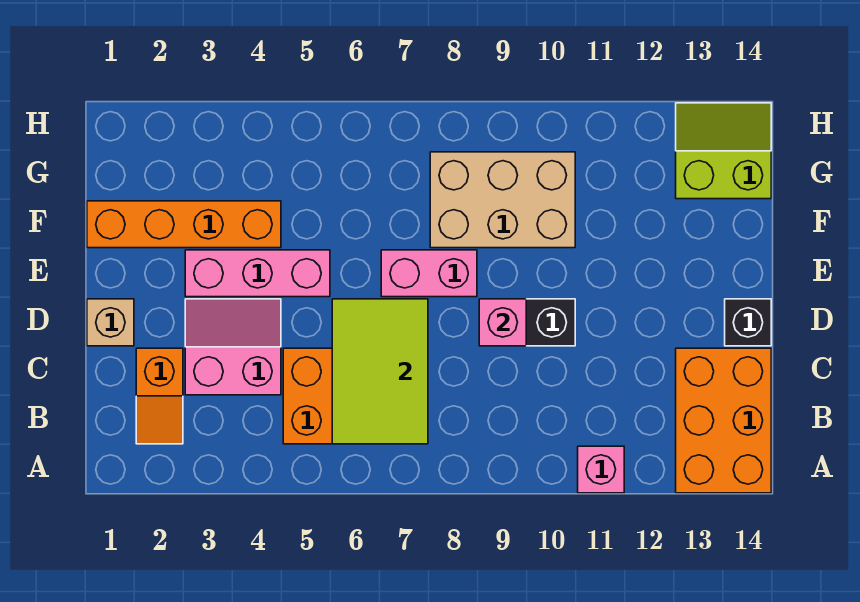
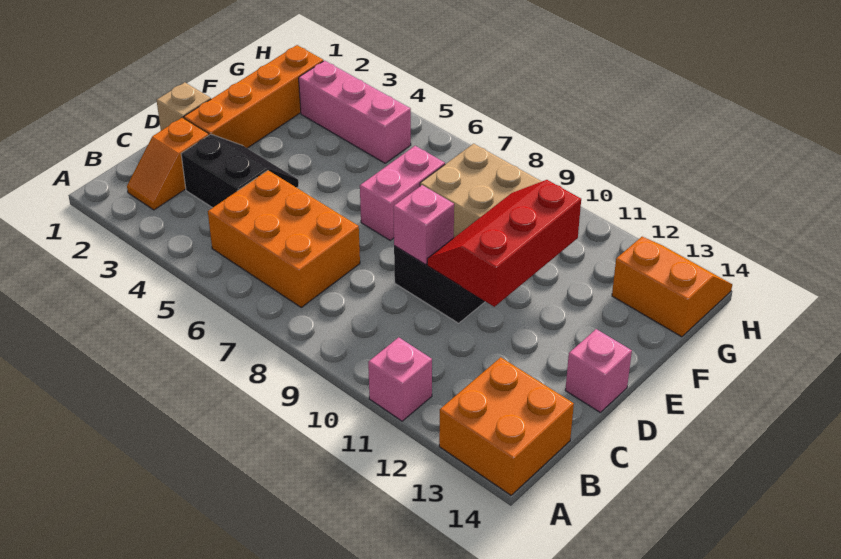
orange brick A13:C14 level 1 -> orange brick A13:B14 level 1
lime tile B6:D7 level 2 -> none
pink slope C3:D4 level 1 top C -> black slope C3:D4 level 1 top C
none -> red slope D10:F11 level 2 top 11
black brick D14 level 1 -> pink brick D14 level 1
pink brick E3:E5 level 1 -> pink brick G3:G5 level 1
pink brick E7:E8 level 1 -> pink brick E7:F7 level 1
orange brick F1:F4 level 1 -> orange brick D2:G2 level 1
lime slope G13:H14 level 1 top G -> orange slope G13:H14 level 1 top G

